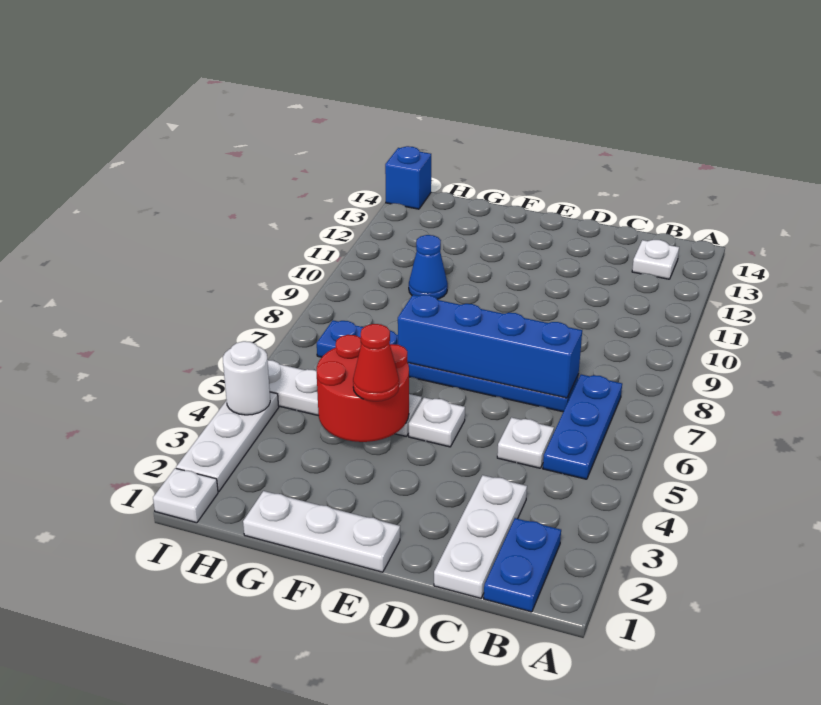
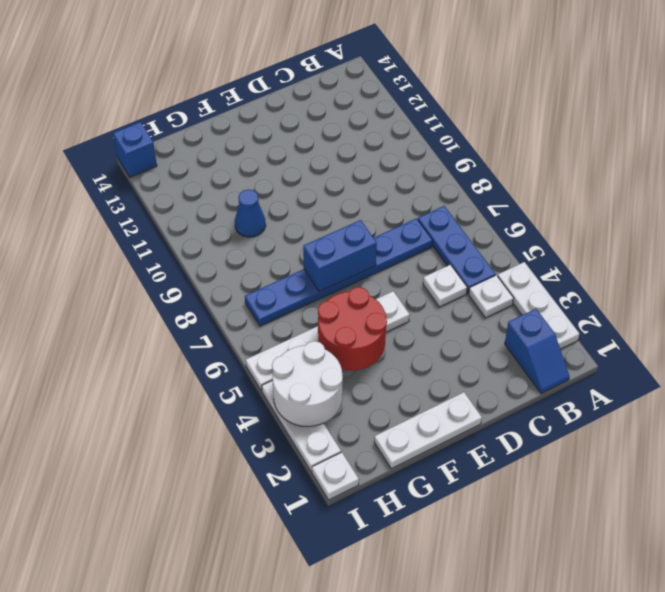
blue plate B1:B2 level 1 -> blue slope B1:B2 level 1 top 2
white plate B13 level 1 -> white plate B4 level 1
white plate C1:C3 level 1 -> white plate A2:A4 level 1
blue brick C7:F7 level 2 -> blue brick E7:F7 level 2
red cone F4 level 3 -> none
white round brick I4 level 2 -> white round brick H3:I4 level 2

